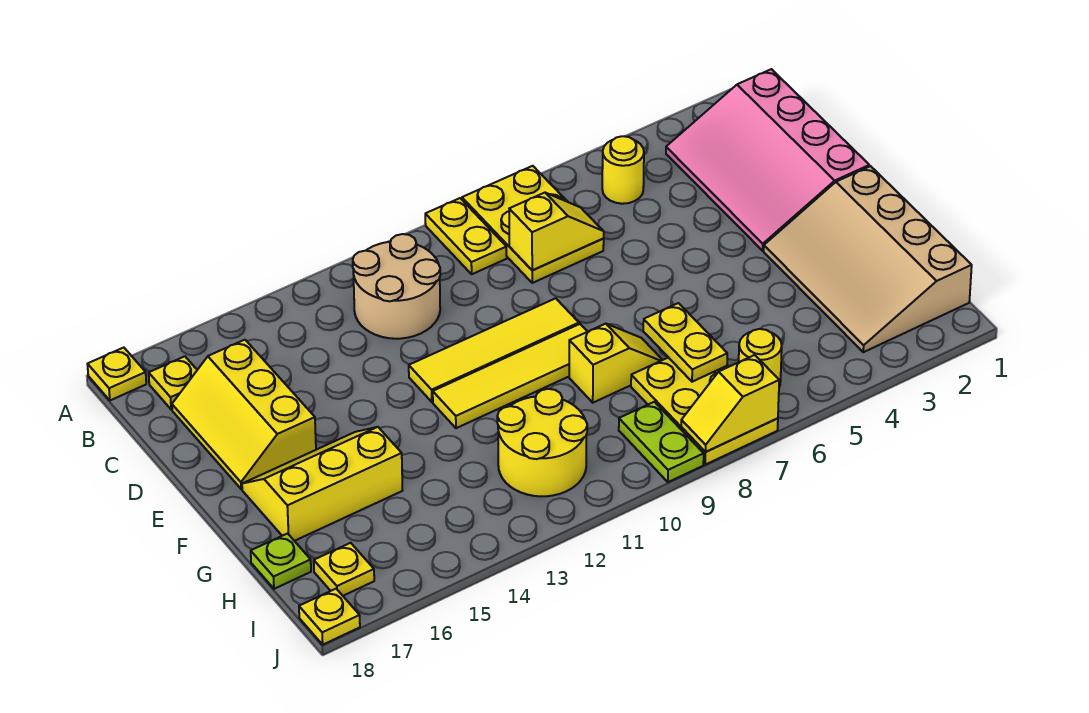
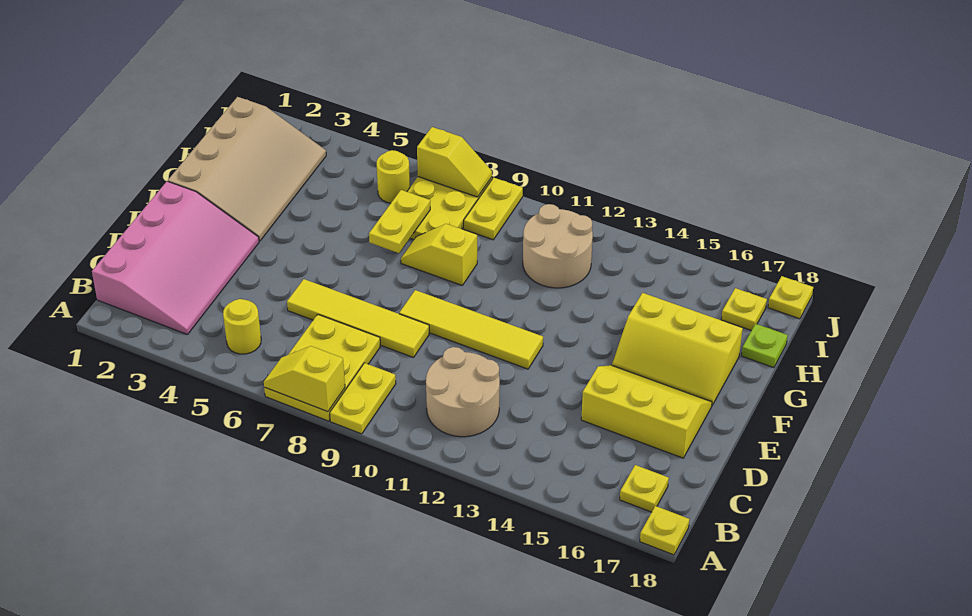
yellow slope C7:C8 level 2 top 8 -> yellow slope A7:A8 level 2 top 8
yellow slope C16:E17 level 1 top 16 -> yellow slope D15:E17 level 1 top D
yellow tile F9:F12 level 1 -> yellow tile D6:D9 level 1
yellow round brick H11:I12 level 1 -> tan round brick H11:I12 level 1
lime plate I9:J9 level 1 -> yellow plate I9:J9 level 1

